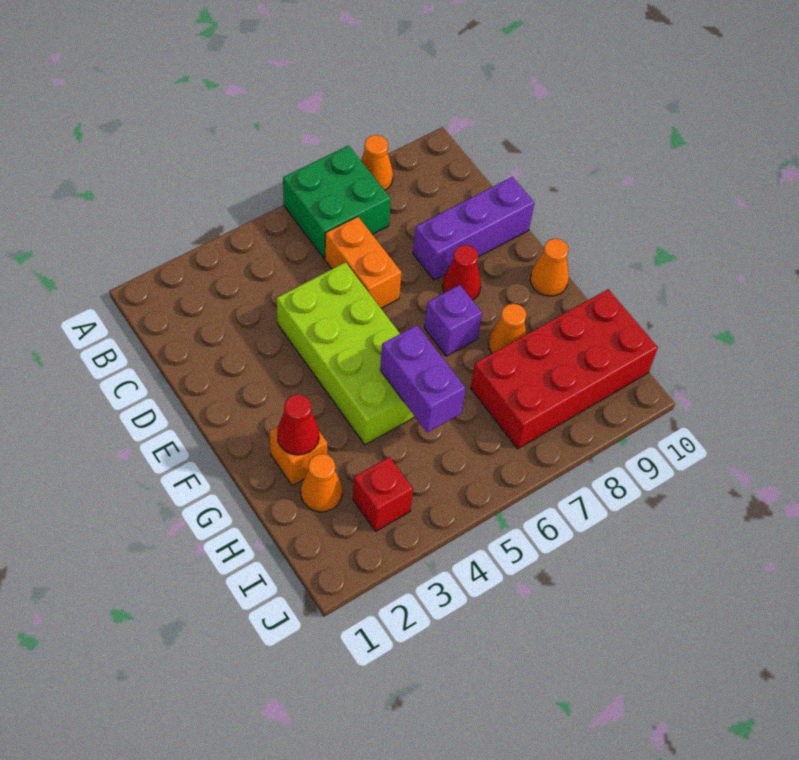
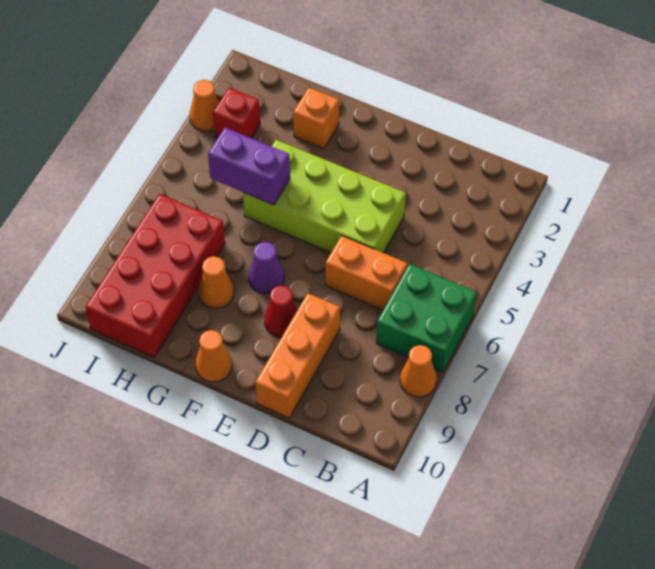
purple brick D8:D10 level 1 -> orange brick D8:D10 level 1
purple brick F7 level 1 -> purple cone F7 level 1
red cone G2 level 2 -> none
orange cone H2 level 1 -> orange cone J3 level 1

